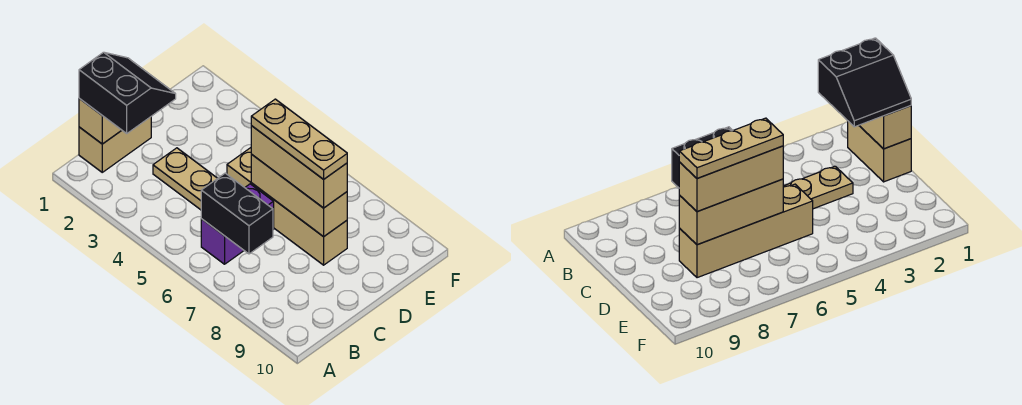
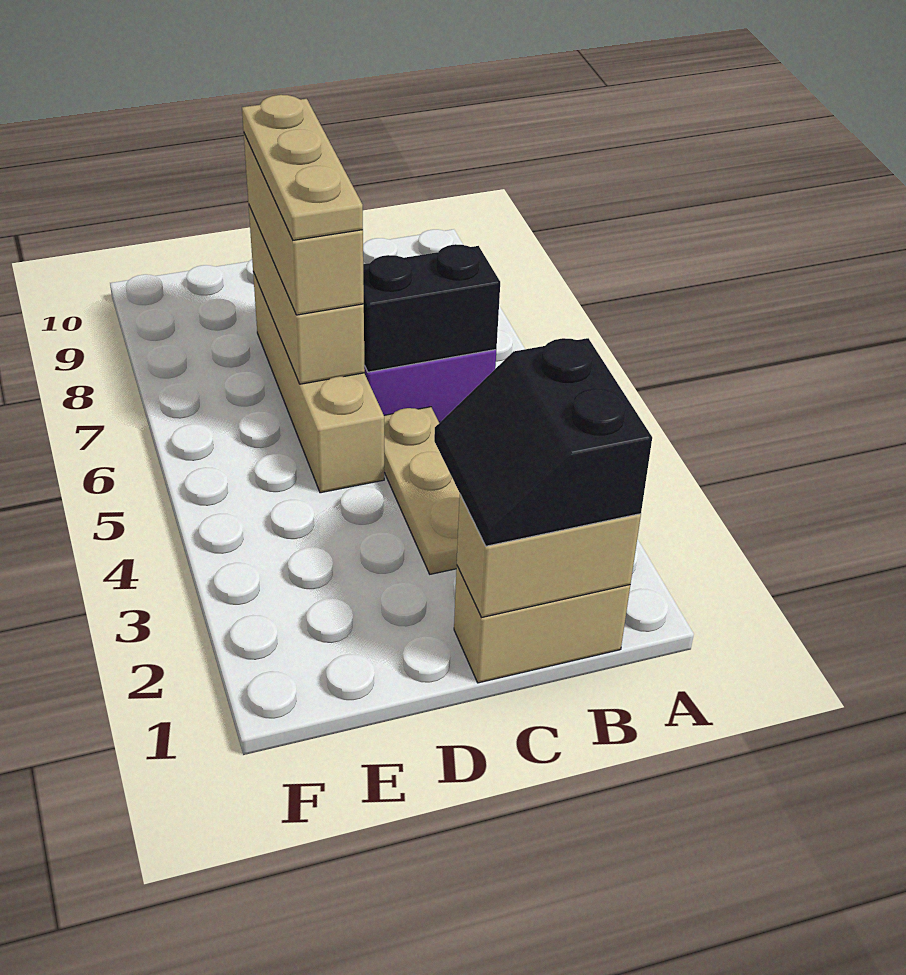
black brick B6:B7 level 2 -> black brick B6:C6 level 2

